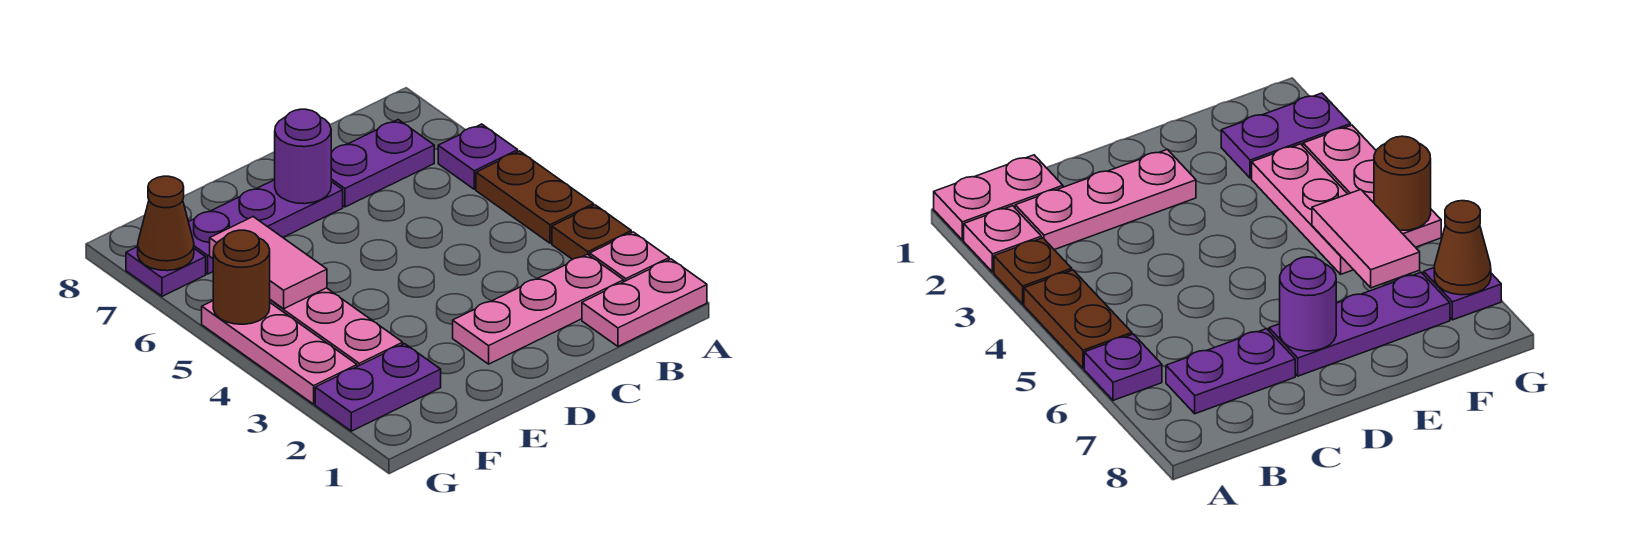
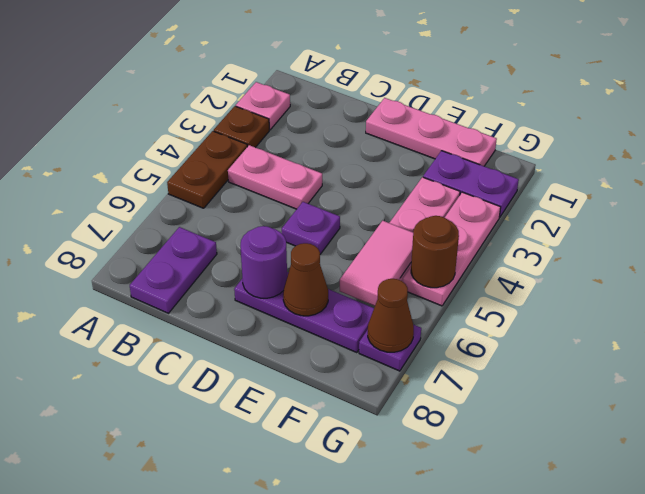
pink plate A1:B1 level 1 -> pink plate B4:C4 level 1
purple plate A6 level 1 -> purple plate D5 level 1
pink plate B2:D2 level 1 -> pink plate D1:F1 level 1
purple plate B7:C7 level 1 -> purple plate B7:B8 level 1
none -> brown cone E7 level 2

